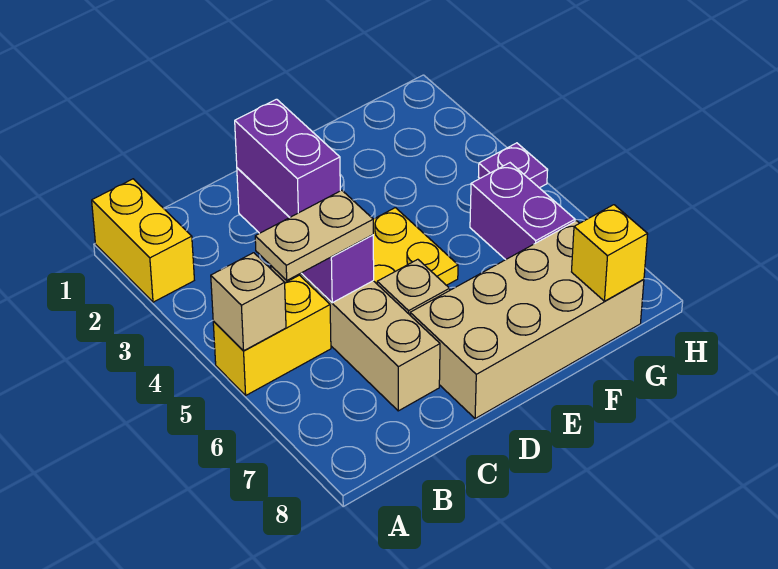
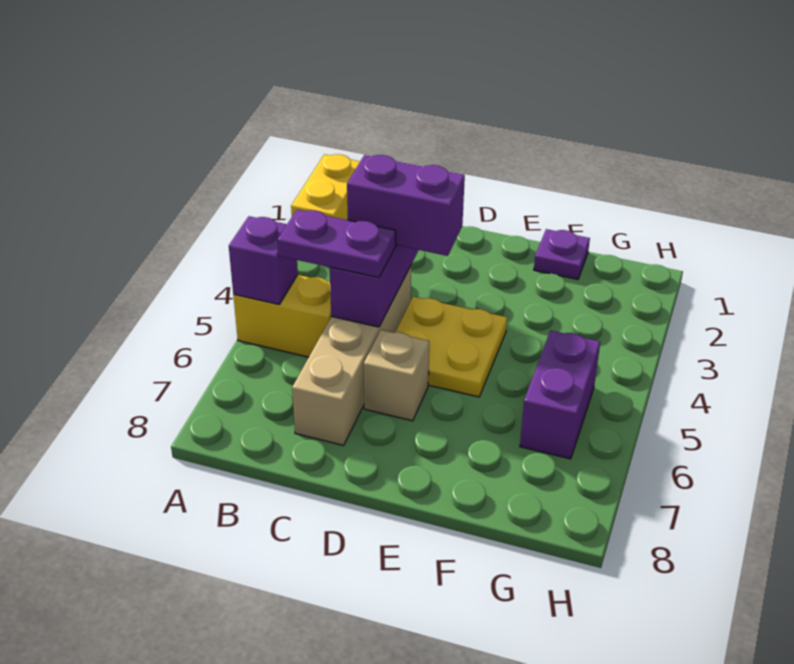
tan brick A5 level 2 -> purple brick A5 level 2
tan plate B5:C5 level 3 -> purple plate B5:C5 level 3
purple brick C3:C4 level 3 -> purple brick C4:D4 level 3
tan brick D7:G8 level 1 -> none
yellow brick G8 level 2 -> none
purple plate H4 level 1 -> purple plate F1 level 1

